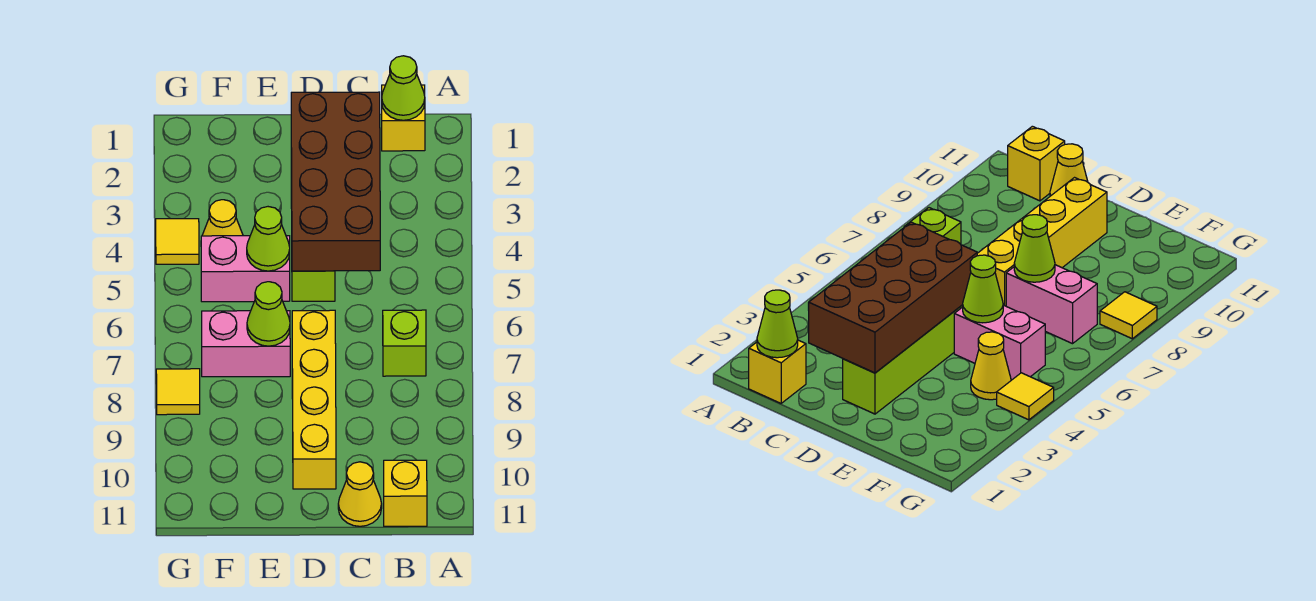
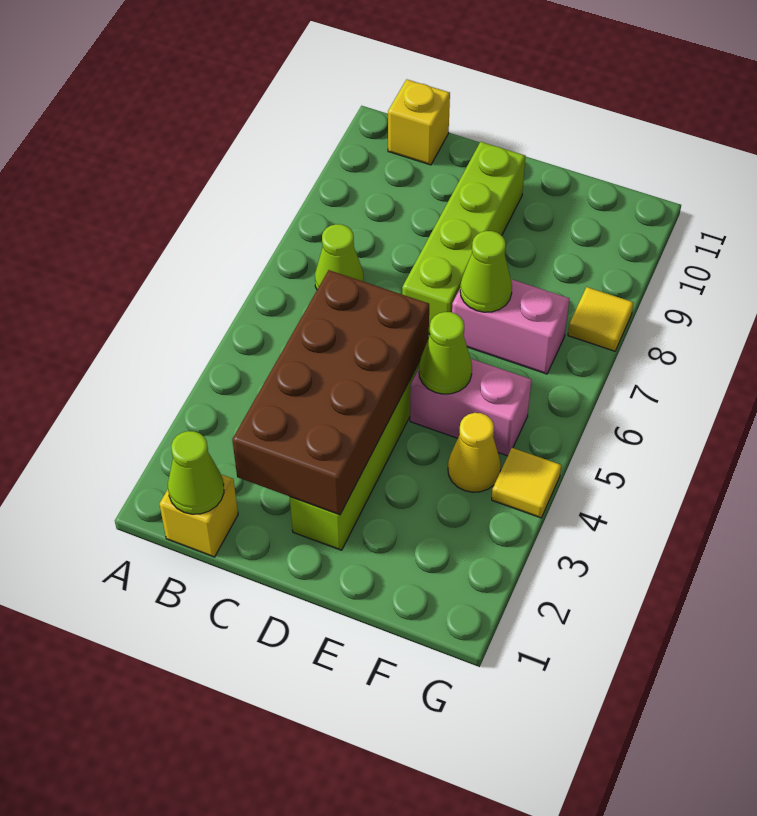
lime brick B7 level 1 -> lime cone B7 level 1
yellow cone C11 level 1 -> none
yellow brick D7:D10 level 1 -> lime brick D7:D10 level 1

